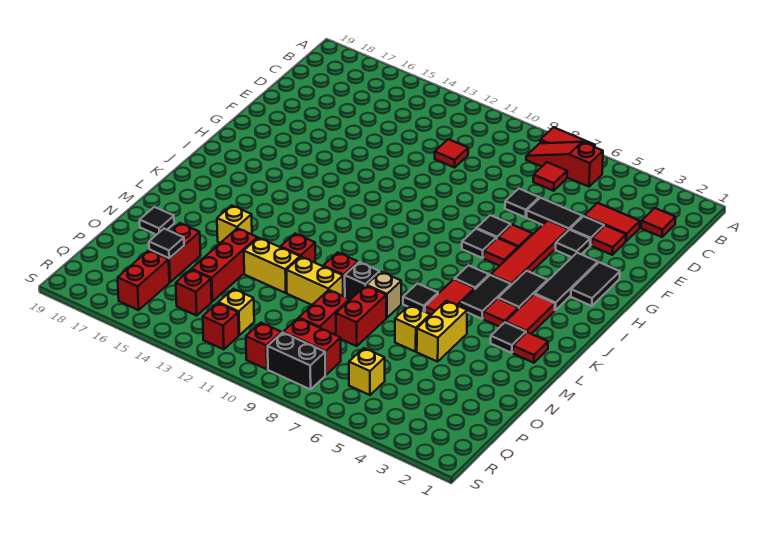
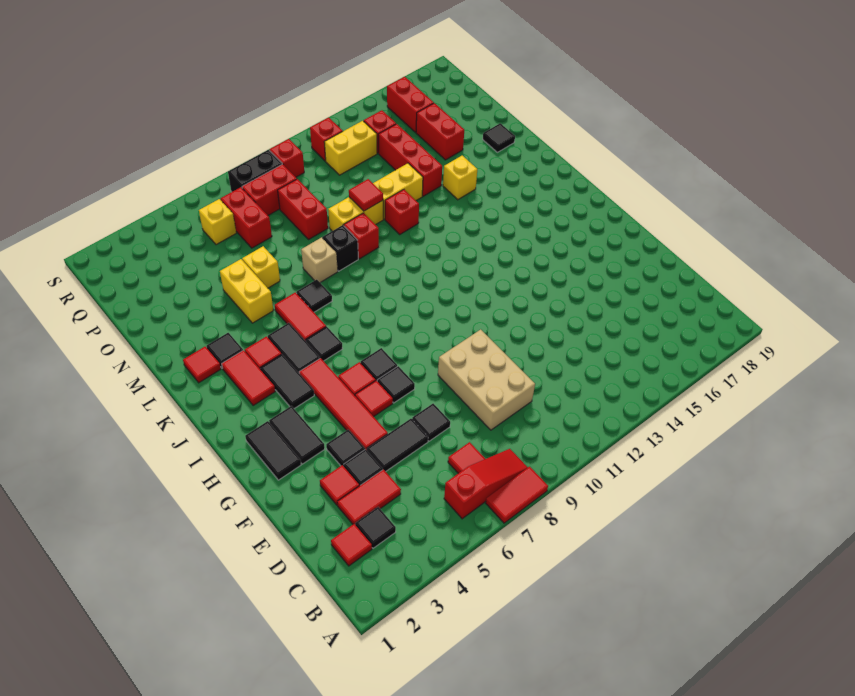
none -> tan brick D9:F10 level 1
red tile D11 level 1 -> red tile N11 level 2
black tile G3:I3 level 1 -> black tile G3:H3 level 1
red brick N8:O8 level 1 -> red brick P7:Q7 level 1
black tile P16 level 2 -> black tile C3 level 1
yellow brick Q12 level 1 -> yellow brick Q12:Q13 level 1

